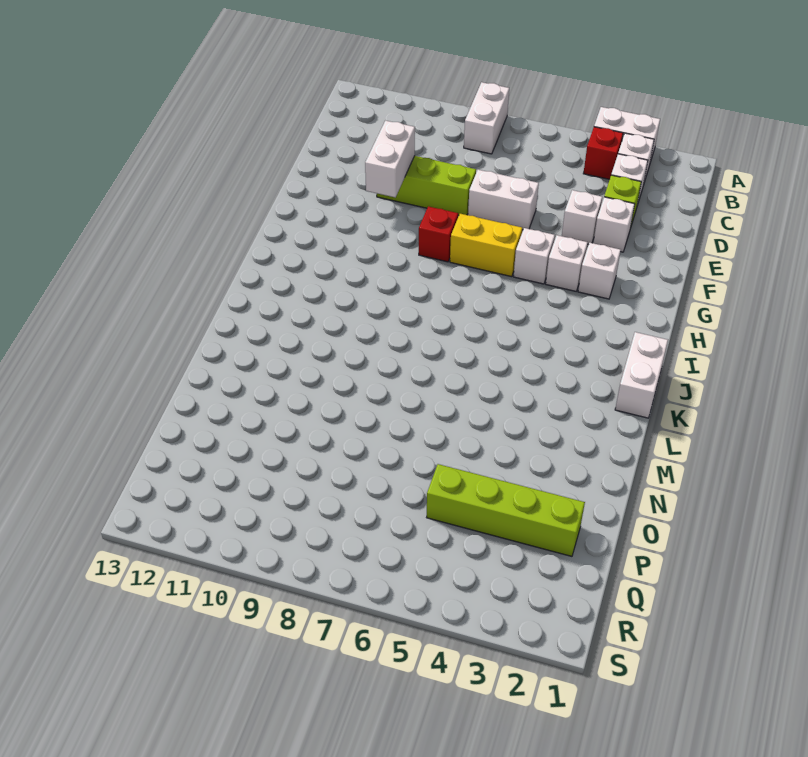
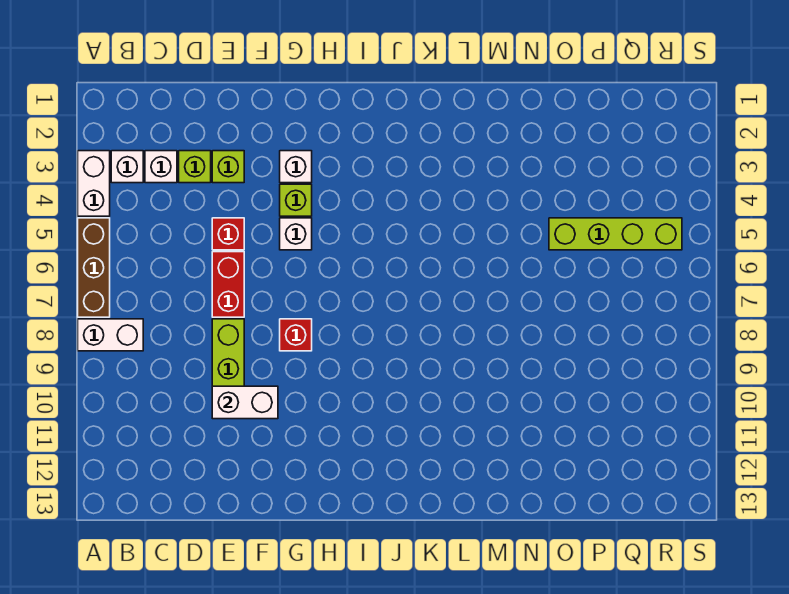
none -> brown brick A5:A7 level 1
red brick B4 level 1 -> red brick E5 level 1
white brick E3 level 1 -> lime brick E3 level 1
white brick E4 level 1 -> none
white brick E6:E7 level 1 -> red brick E6:E7 level 1
white brick G4 level 1 -> lime brick G4 level 1
yellow brick G6:G7 level 1 -> none
white brick J1:K1 level 1 -> none
lime brick P2:P5 level 1 -> lime brick O5:R5 level 1

